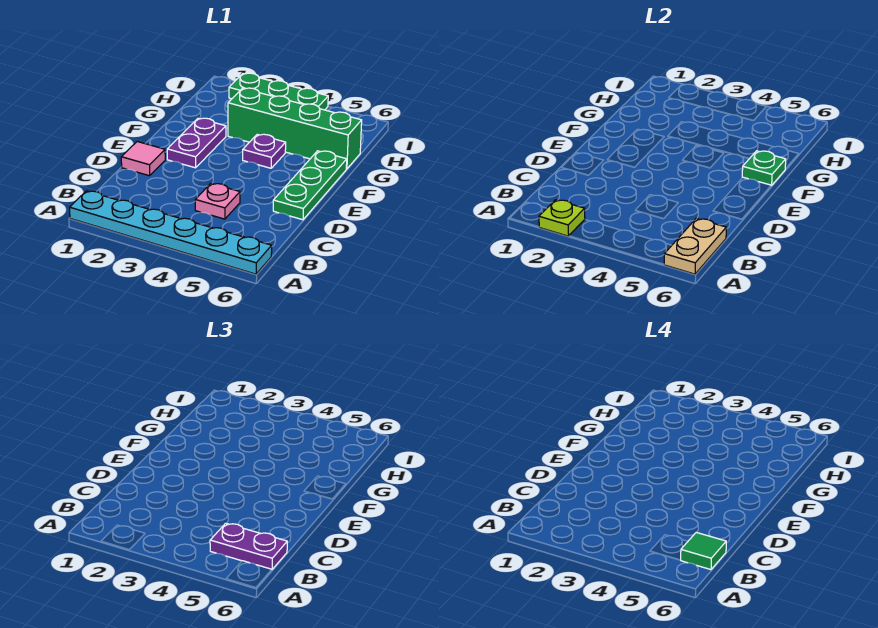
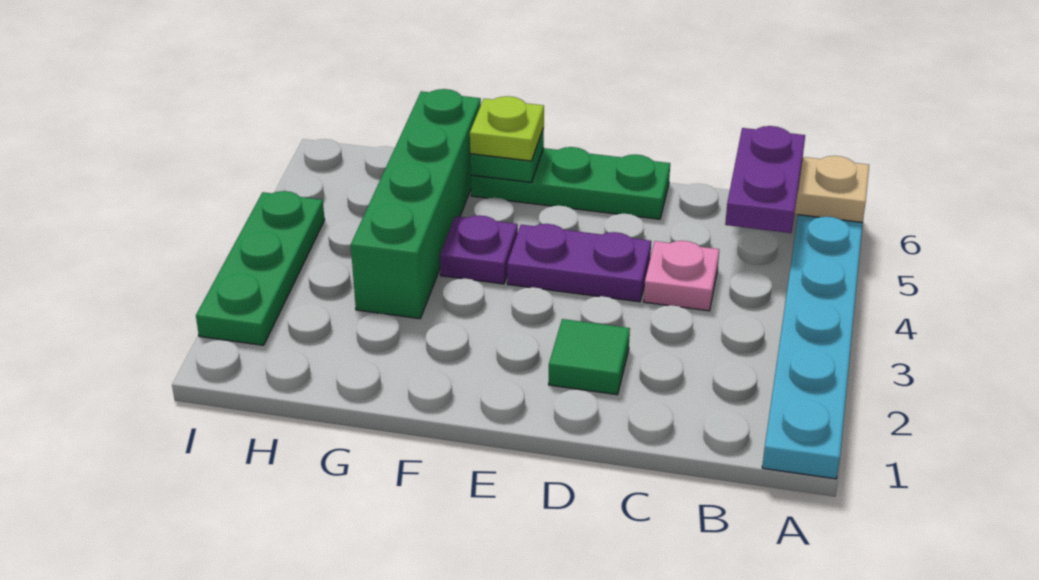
lime plate A2 level 2 -> lime plate F6 level 3
green tile B6 level 4 -> green tile D2 level 1
pink tile D1 level 1 -> none
purple plate E2:F2 level 1 -> purple plate D4:E4 level 1

